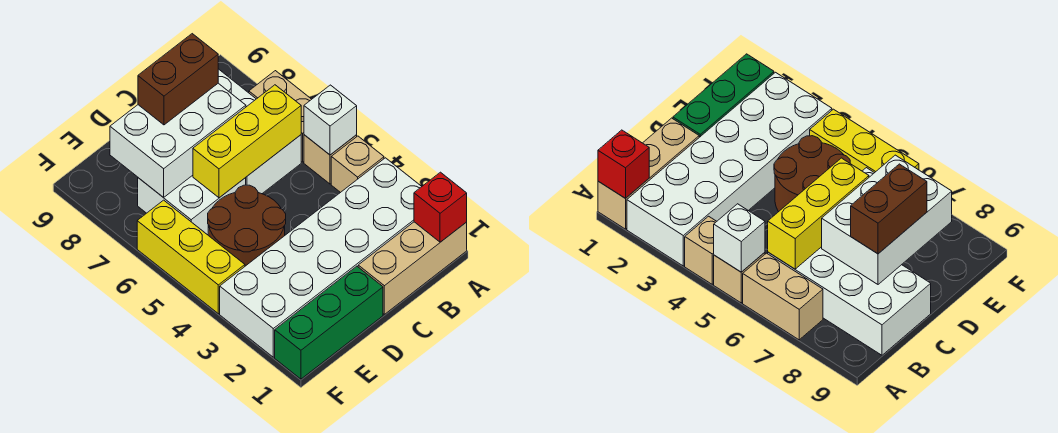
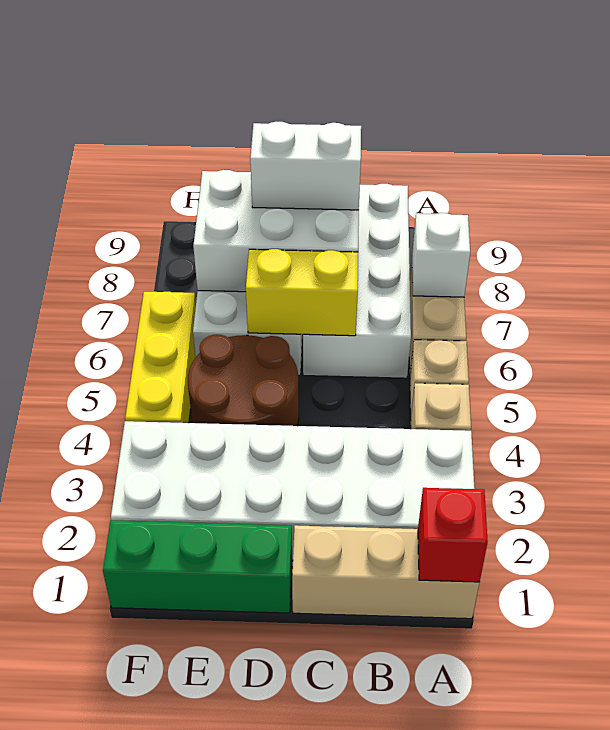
white brick A5 level 2 -> white brick A7 level 2
yellow brick B6:D6 level 2 -> yellow brick C6:D6 level 2
brown brick C8:D8 level 3 -> white brick C8:D8 level 3

